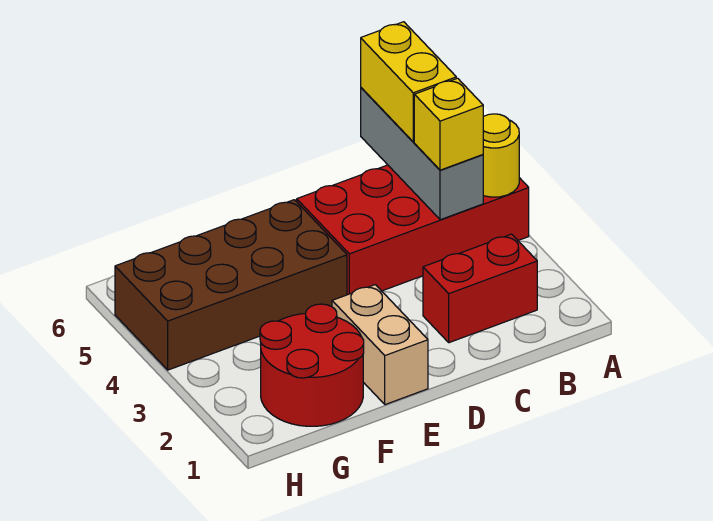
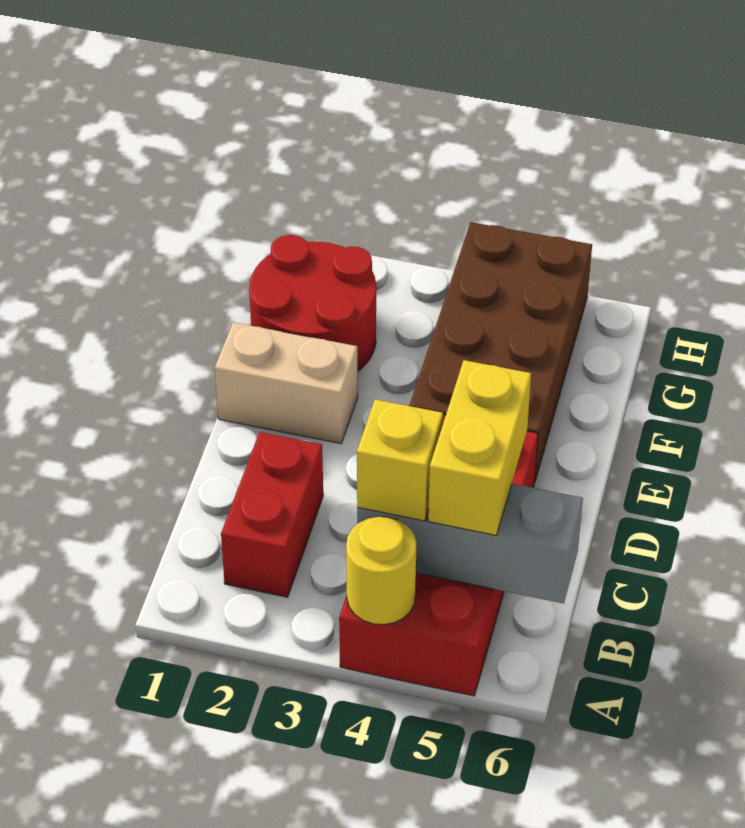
yellow brick B5:B6 level 3 -> yellow brick B5:C5 level 3

